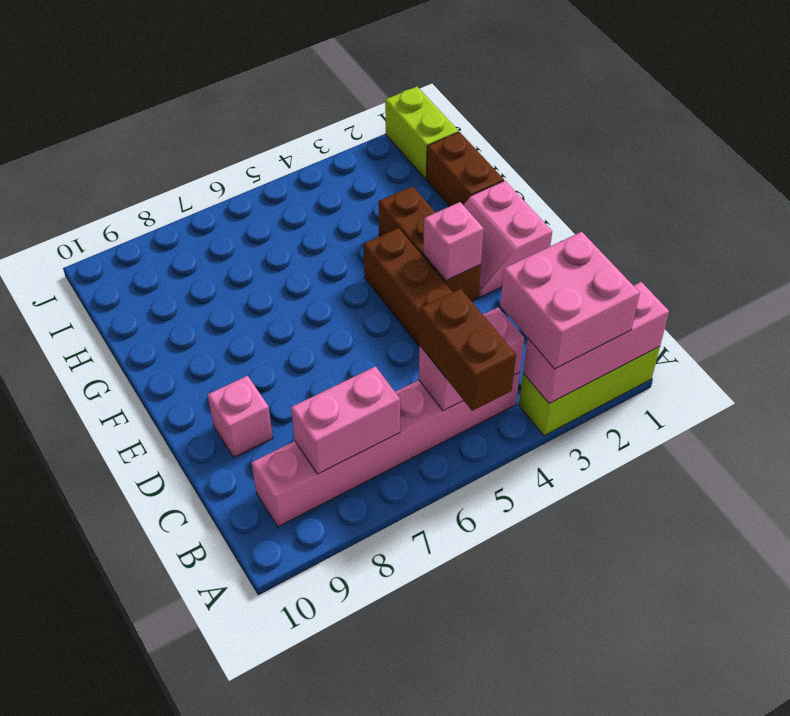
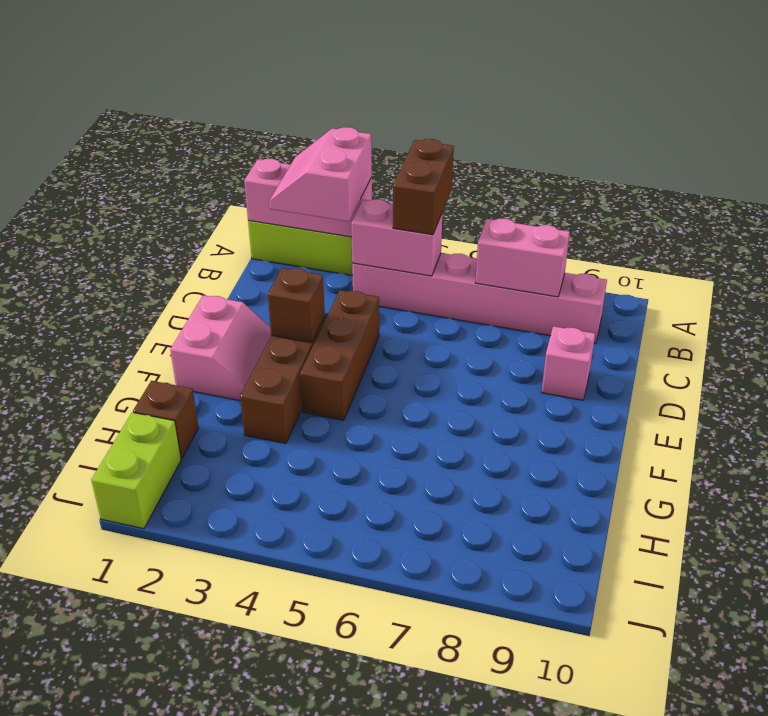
pink brick A2:B3 level 3 -> pink slope A2:B3 level 3 top 3
pink brick E3 level 2 -> brown brick E3 level 2
brown brick G1:H1 level 1 -> brown brick H1 level 1

